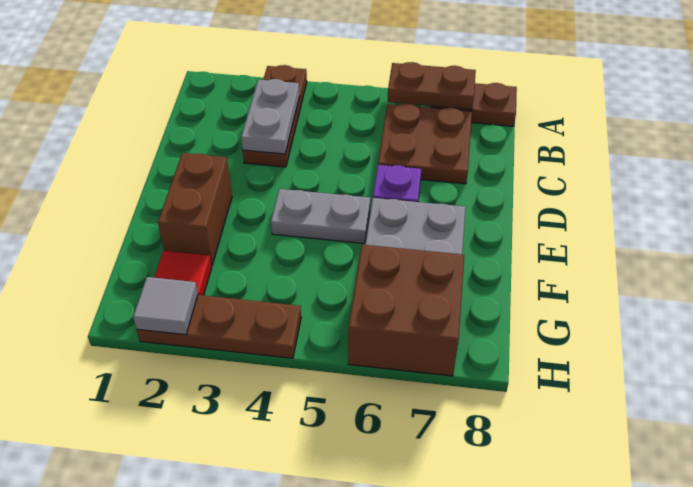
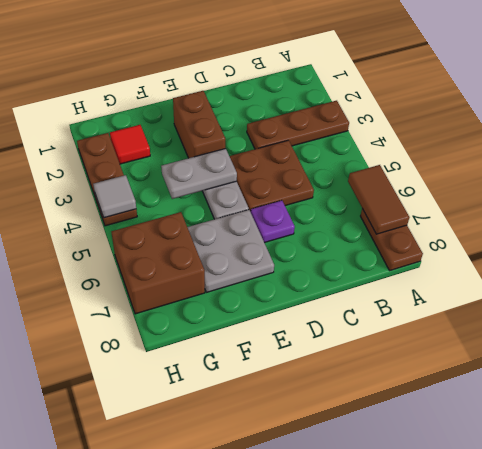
brown plate A6:A7 level 2 -> brown tile A6:A7 level 2
grey plate B3:C3 level 2 -> grey plate E4:F4 level 2
brown plate B6:C7 level 1 -> brown plate C4:D5 level 1
brown brick E2:F2 level 1 -> brown brick E2:E3 level 1
grey tile H2 level 2 -> grey tile H4 level 2

